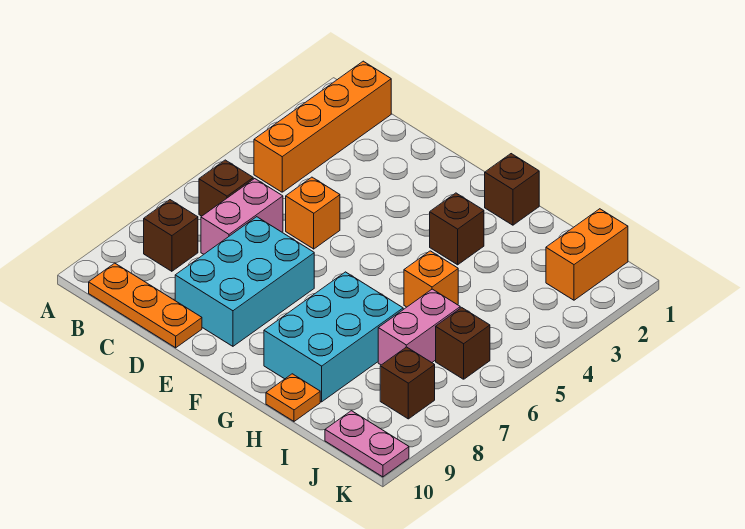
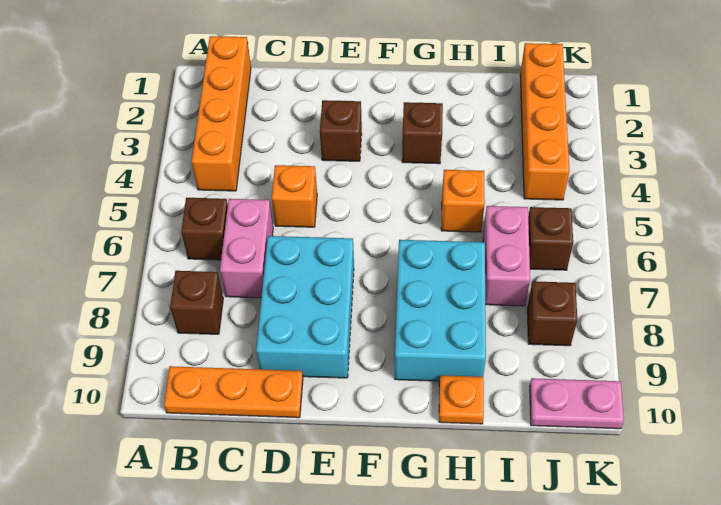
brown brick G1 level 1 -> brown brick E3 level 1
orange brick J1:J2 level 1 -> orange brick J1:J4 level 1

